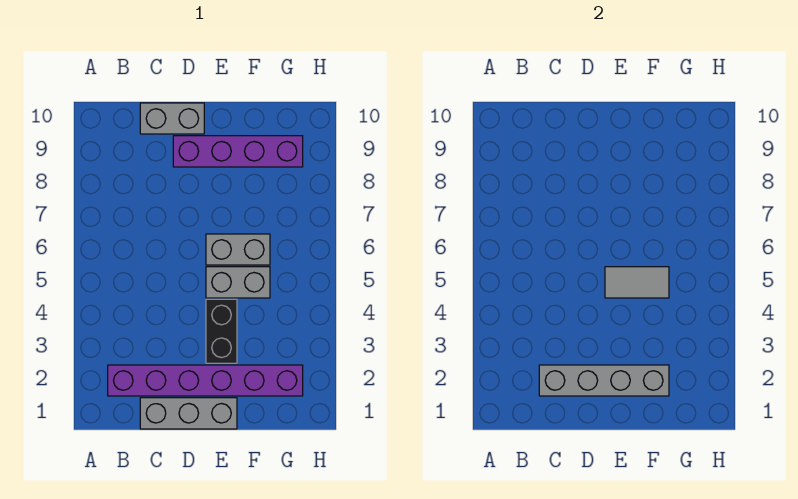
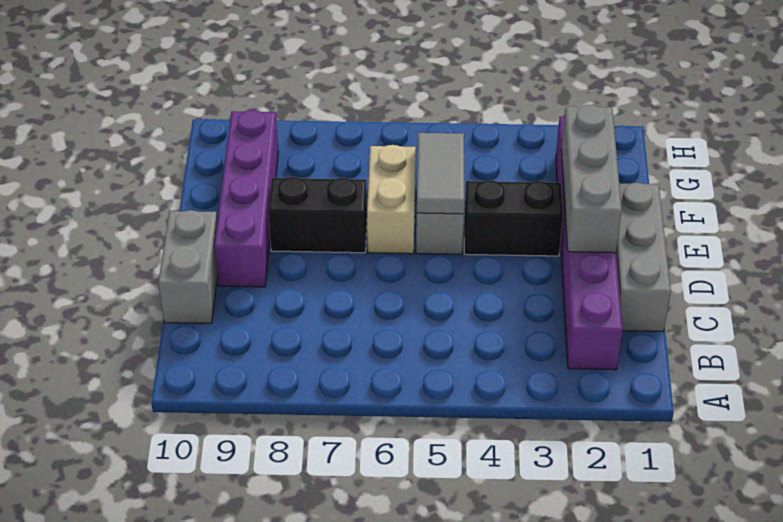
grey brick C2:F2 level 2 -> grey brick D2:F2 level 2
grey brick E6:F6 level 1 -> tan brick E6:F6 level 1
none -> black brick E7:E8 level 1

